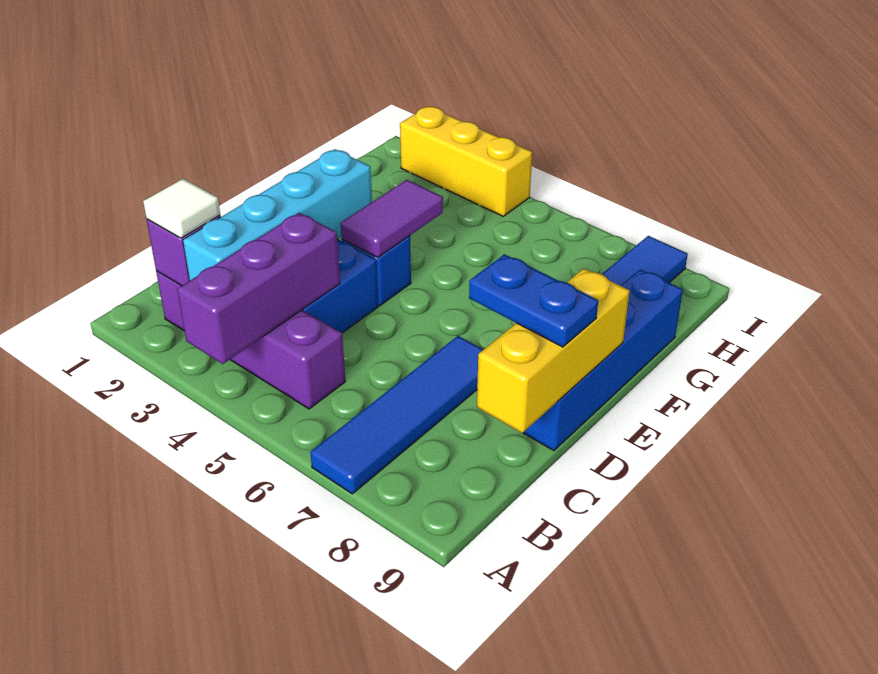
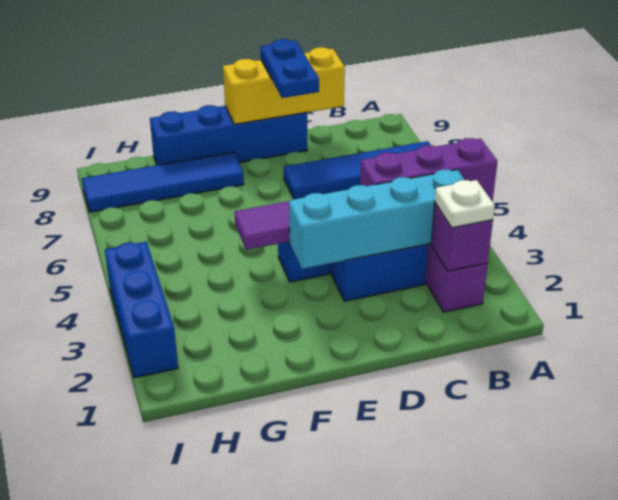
white tile B2 level 3 -> white plate B2 level 3
yellow brick I2:I4 level 1 -> blue brick I2:I4 level 1

